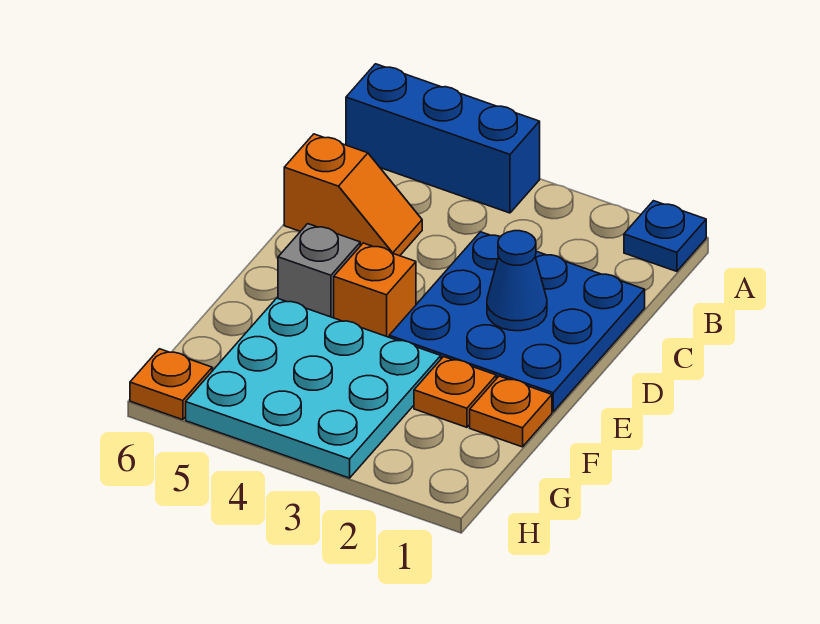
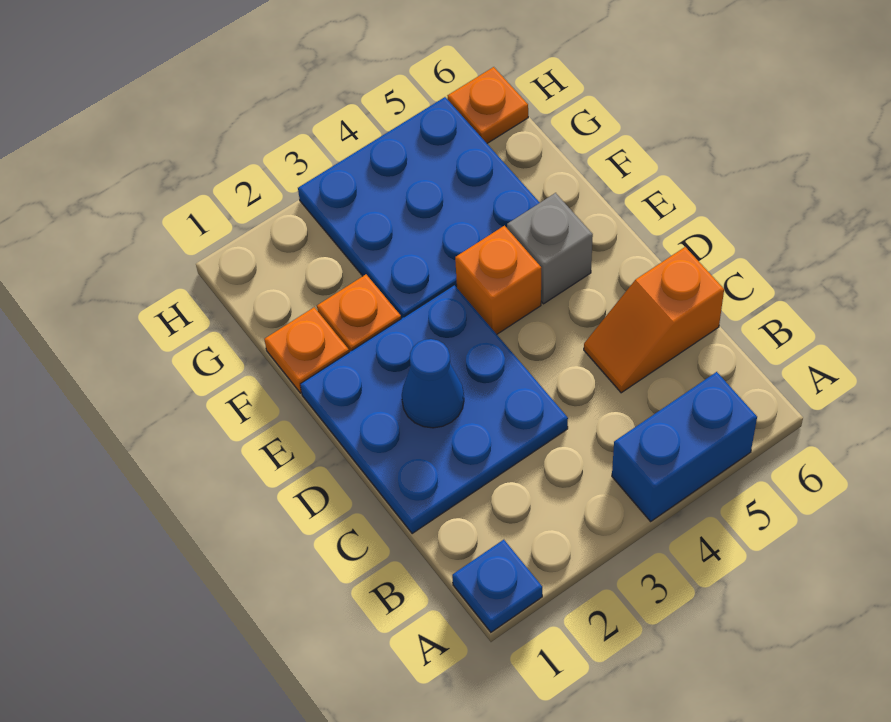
blue brick A4:A6 level 1 -> blue brick A4:A5 level 1
cyan plate F3:H5 level 1 -> blue plate F3:H5 level 1

